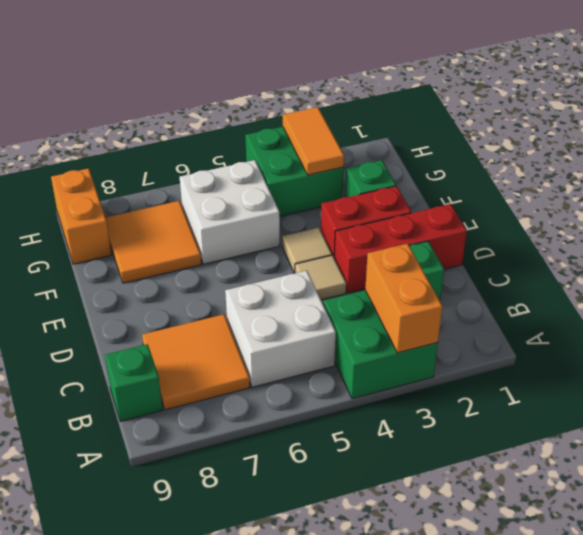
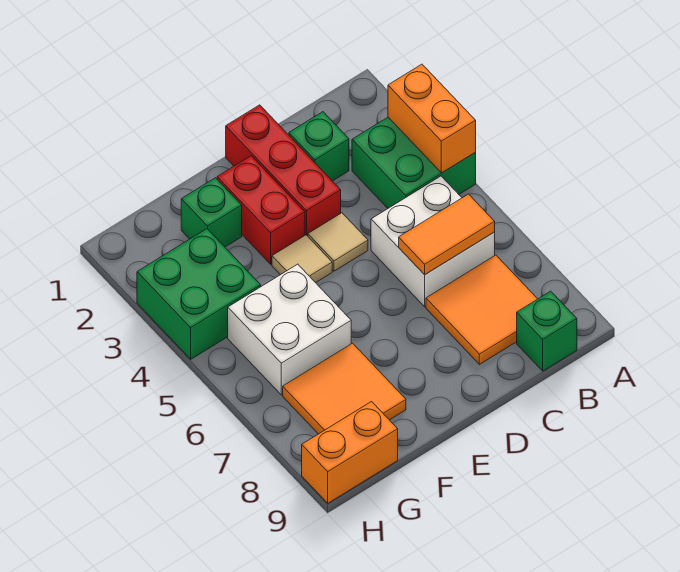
orange brick A3:B3 level 2 -> orange brick A3:A4 level 2
orange tile G3:H3 level 2 -> orange tile B6:C6 level 2

